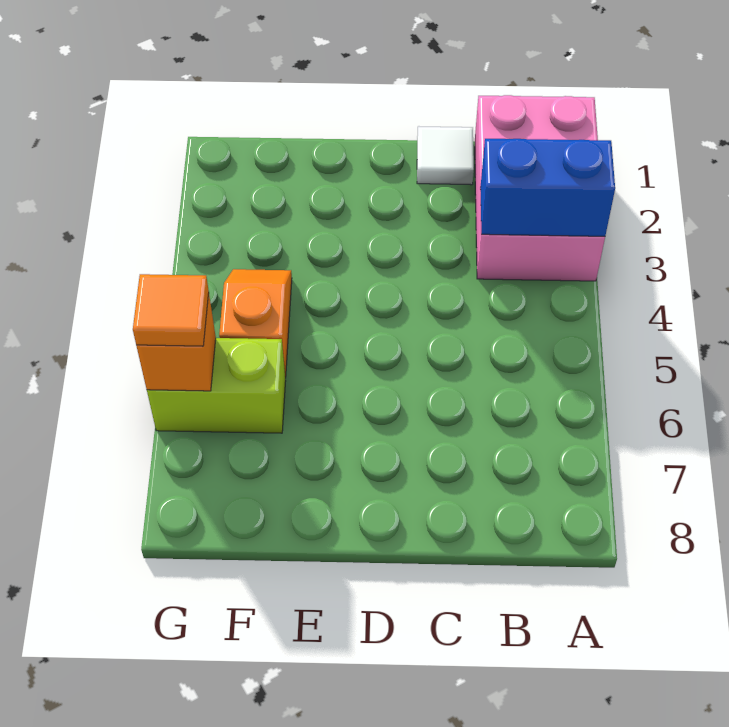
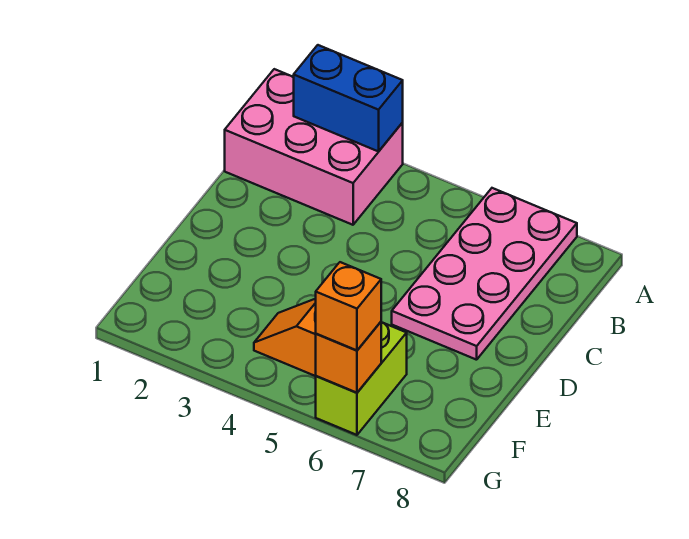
blue brick A3:B3 level 2 -> blue brick A2:A3 level 2
none -> pink plate A6:D7 level 1
white tile C1 level 1 -> none
orange tile G6 level 3 -> orange brick G6 level 3

